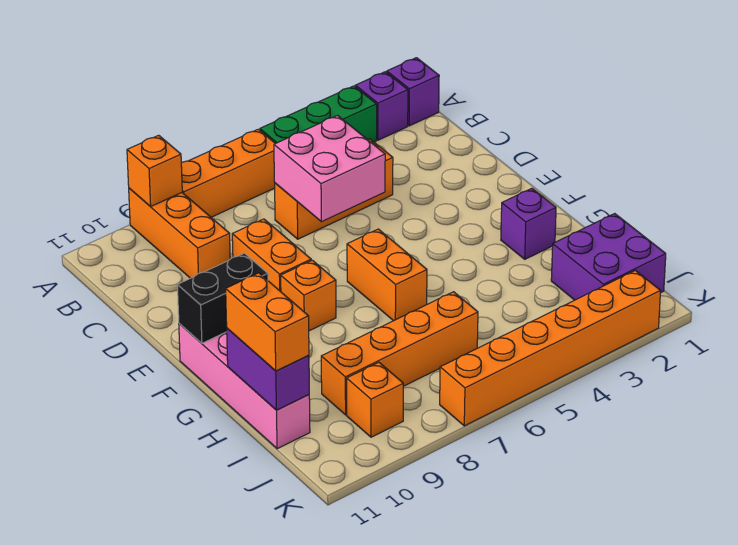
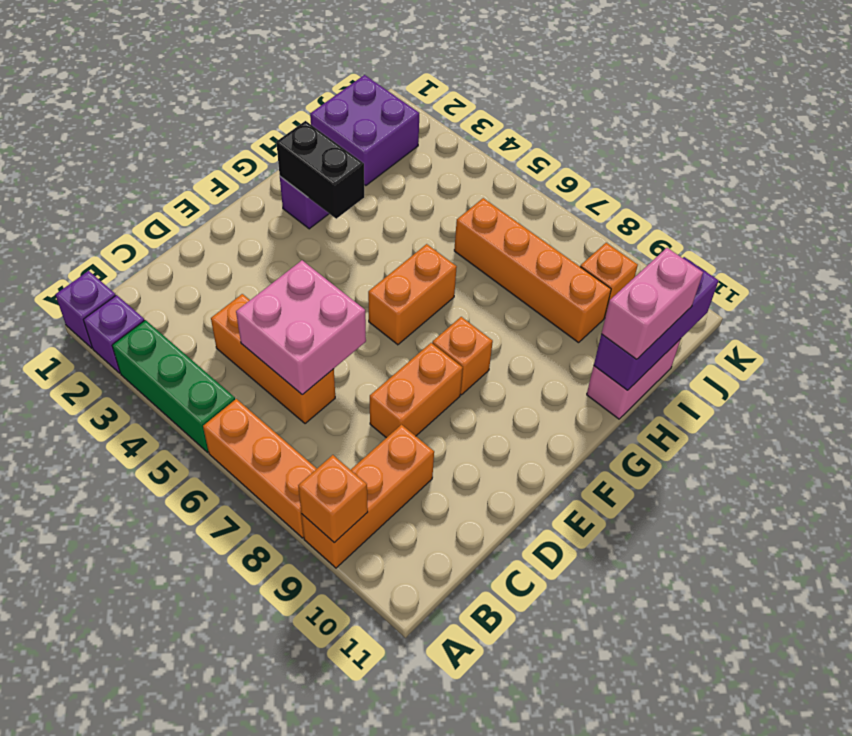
black brick F10:F11 level 2 -> black brick G2:G3 level 2
pink brick F11:I11 level 1 -> pink brick H11:I11 level 1
purple brick H11:I11 level 2 -> purple brick H11:J11 level 2
orange brick H11:I11 level 3 -> pink brick H11:I11 level 3
orange brick K2:K7 level 1 -> none

